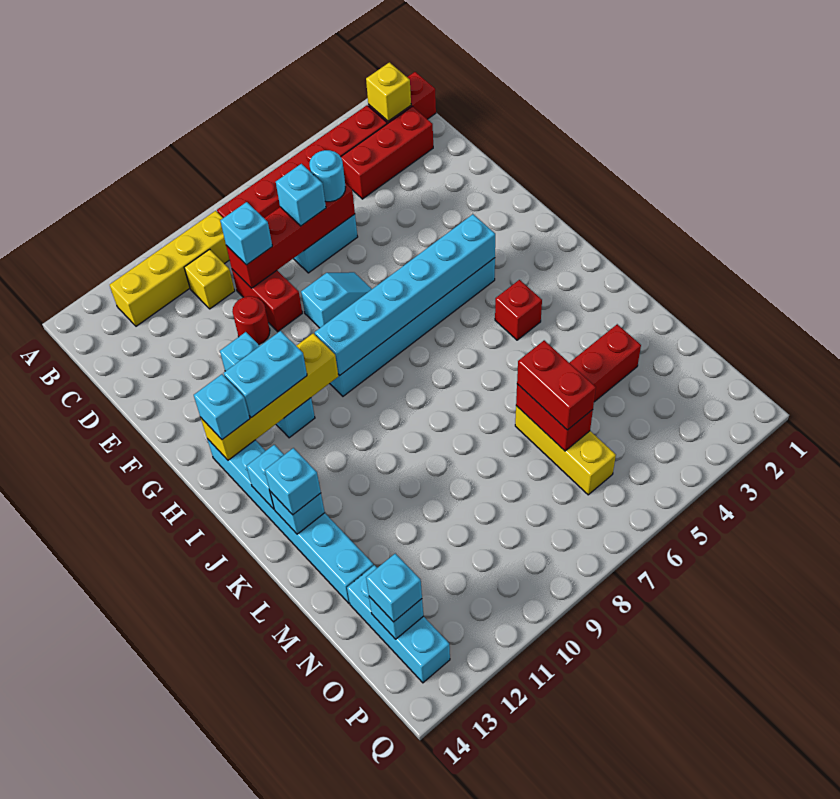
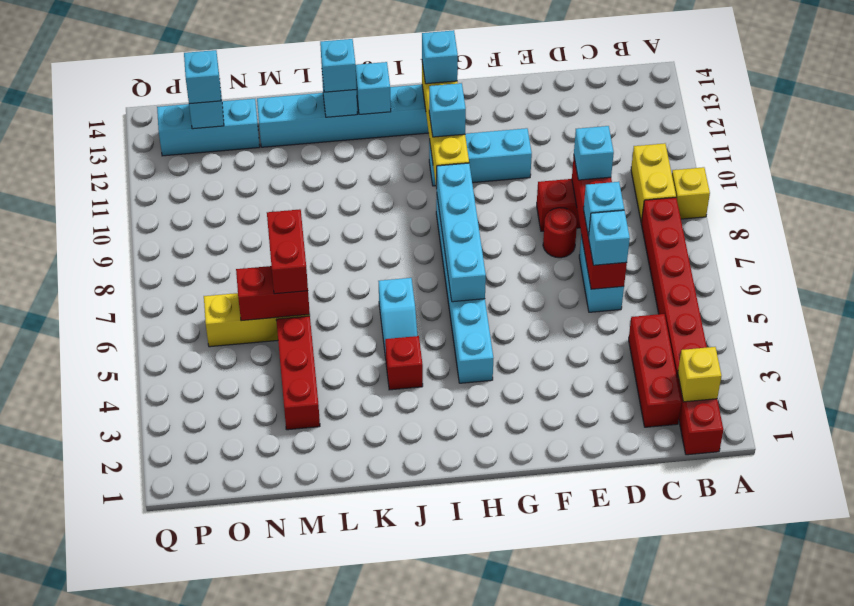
yellow brick B9:B12 level 1 -> yellow brick B9:B10 level 1
yellow brick C10 level 1 -> yellow brick A9 level 1
cyan round brick D6 level 3 -> cyan brick D6 level 3
red round brick E10 level 1 -> red round brick E8 level 1
cyan slope F7:F8 level 1 top 8 -> cyan slope J5:J6 level 1 top 6
cyan brick H4:H9 level 2 -> cyan brick H6:H9 level 2
cyan brick H11:H12 level 3 -> cyan brick H11 level 3
red brick M6:N6 level 3 -> red brick M6:M7 level 3

